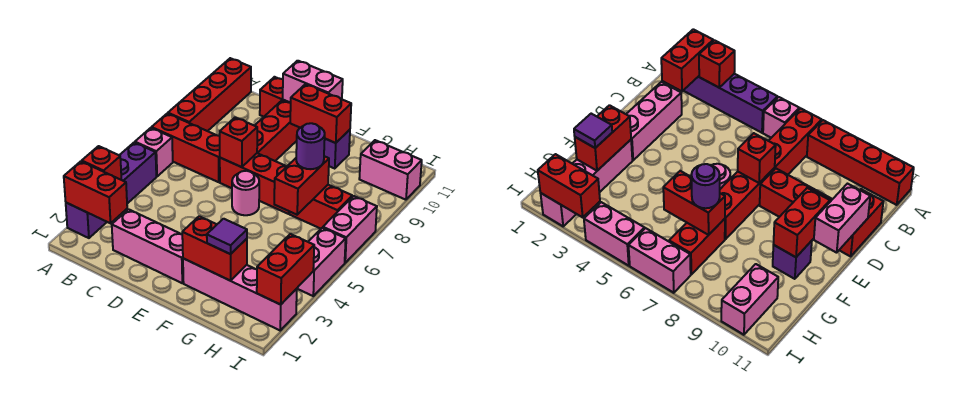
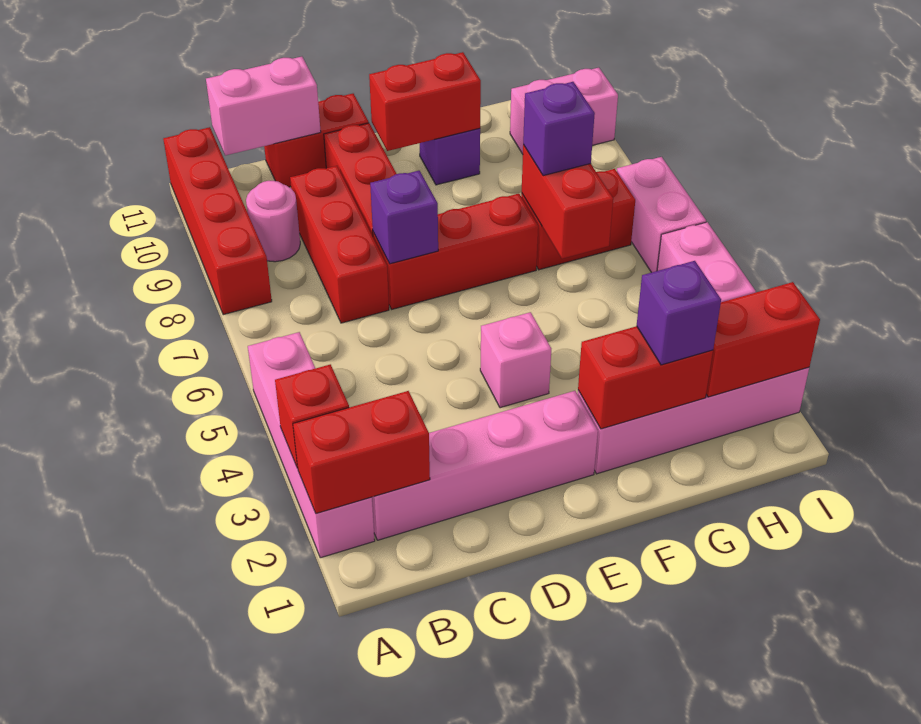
purple brick A2:A5 level 1 -> pink brick A2:A5 level 1
pink brick A6 level 1 -> pink brick E4 level 1
red brick A7:C7 level 1 -> red brick C7:C9 level 1
pink brick C2:E2 level 1 -> pink brick B2:E2 level 1
red brick D7 level 2 -> purple brick D7 level 2
pink brick D11:E11 level 2 -> pink brick B11:C11 level 2
pink round brick E6 level 1 -> pink round brick B9 level 1
purple tile G2 level 3 -> purple brick G2 level 3
purple round brick G7 level 3 -> purple brick G7 level 3
red brick I2:I3 level 2 -> red brick H2:I2 level 2

